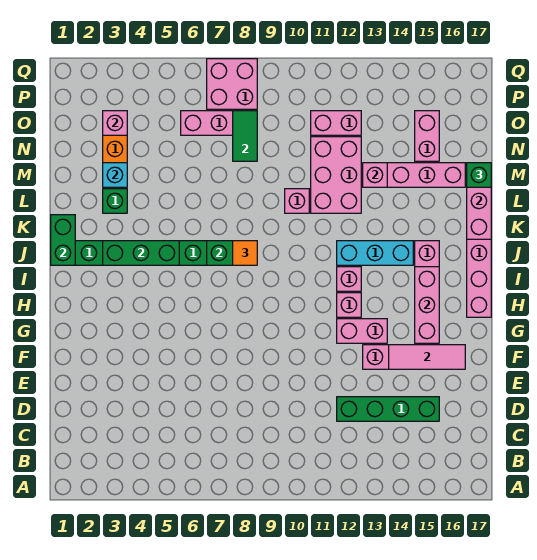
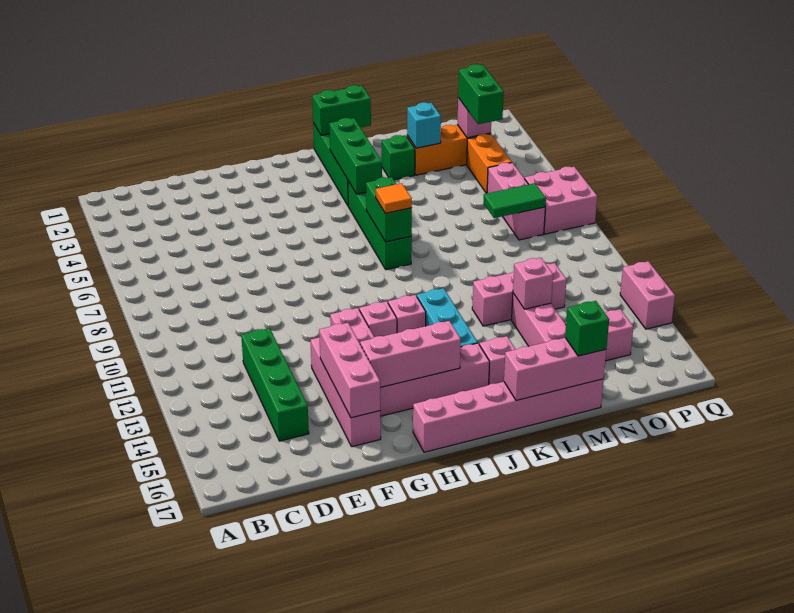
pink tile F14:F16 level 2 -> pink brick F14:F16 level 2
pink brick L10 level 1 -> pink brick K15 level 1
pink brick L11:N12 level 1 -> pink brick L12:N12 level 1
none -> green brick O3:O4 level 3
none -> orange brick O4:O5 level 1
pink brick O11:O12 level 1 -> pink brick Q13:Q14 level 1

